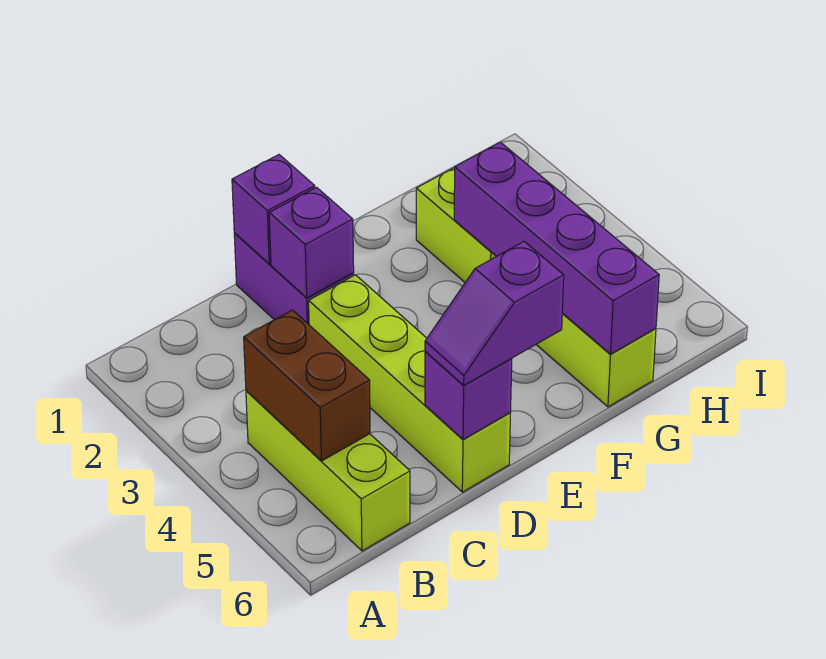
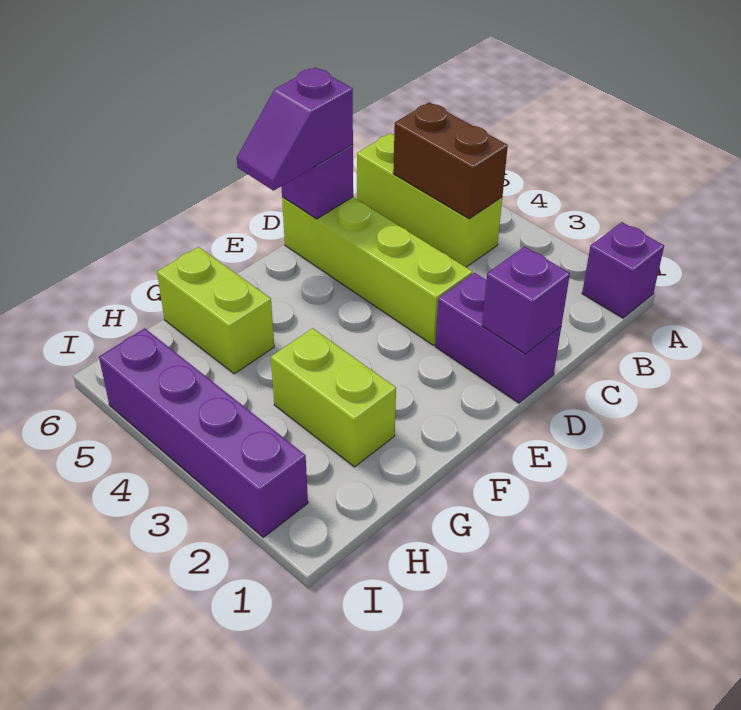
purple brick D2 level 2 -> purple brick A1 level 1
purple slope D6:E6 level 3 top E -> purple slope D6:E6 level 3 top D
purple brick G3:G6 level 2 -> purple brick I2:I5 level 1

